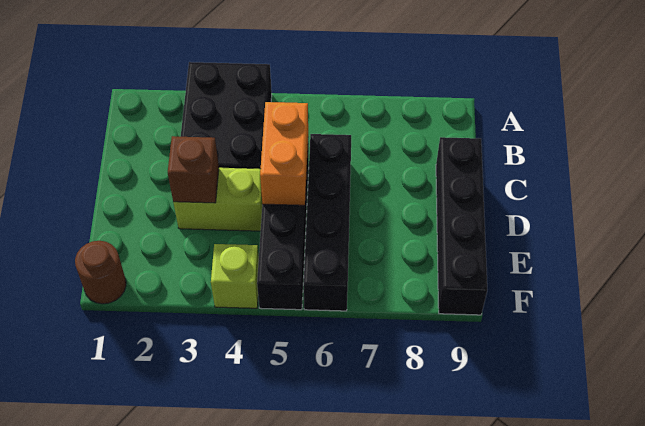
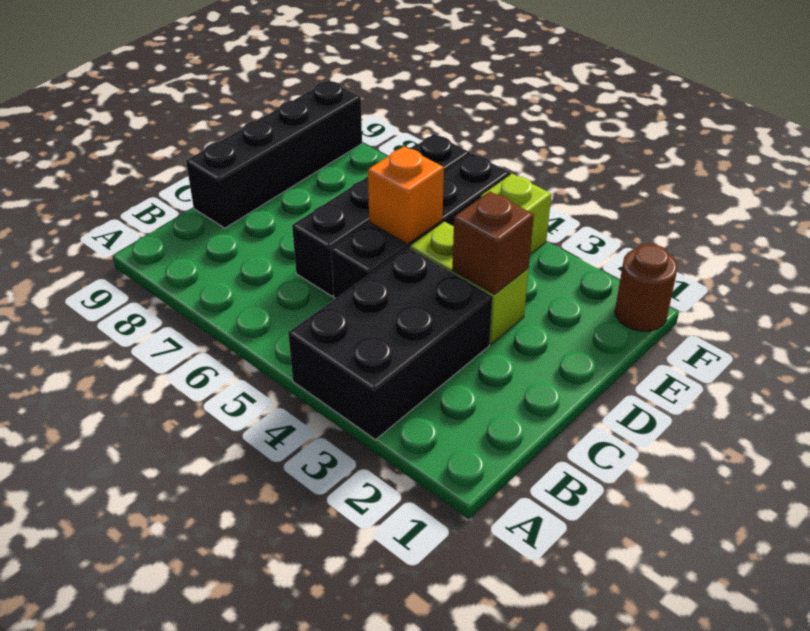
orange brick C5:D5 level 2 -> orange brick D5 level 2

